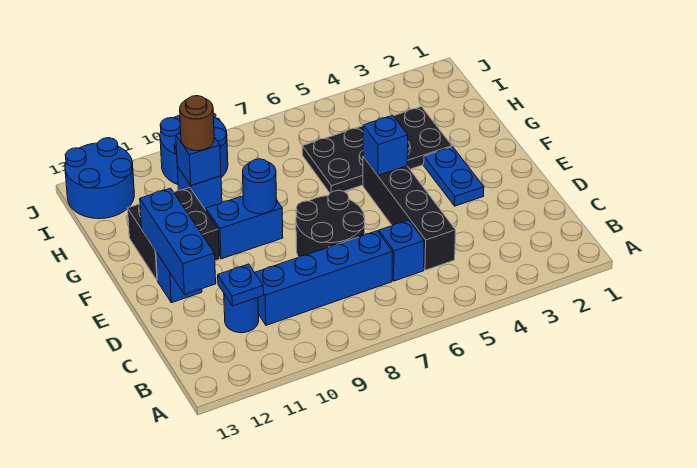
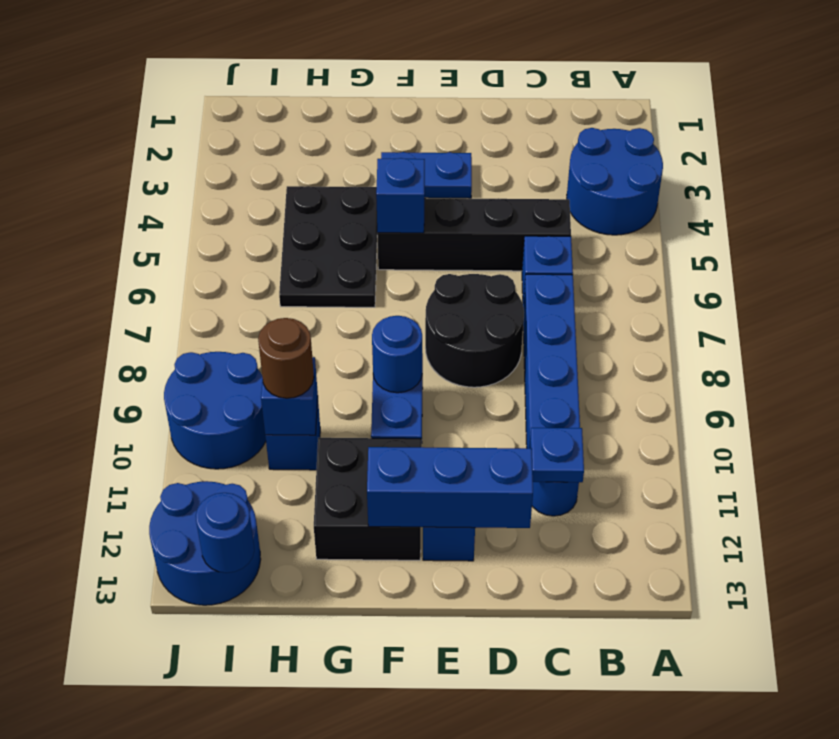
none -> blue round brick A3:B4 level 1
black plate G3:H6 level 1 -> black plate G4:H6 level 1
none -> blue round brick I13 level 2

